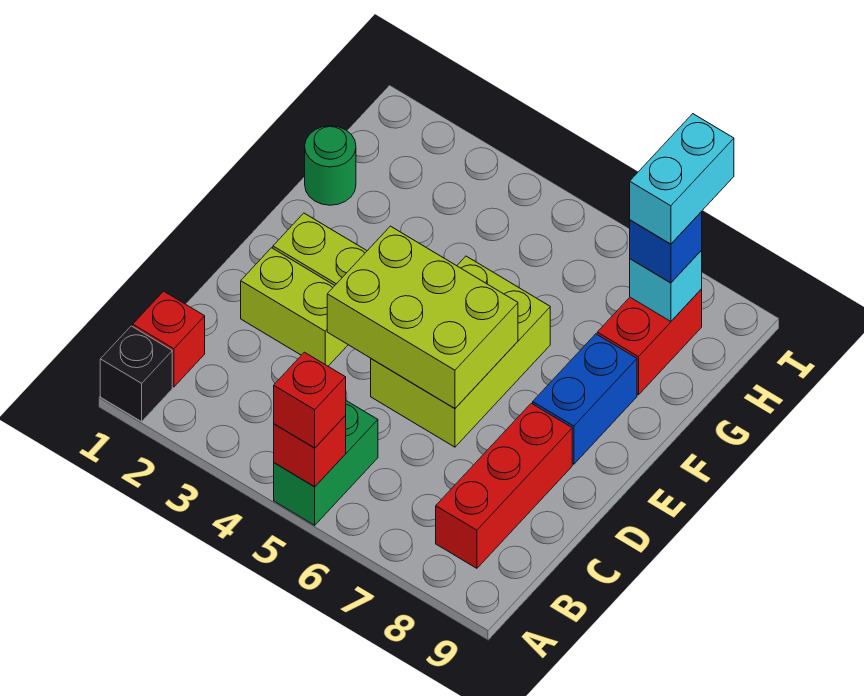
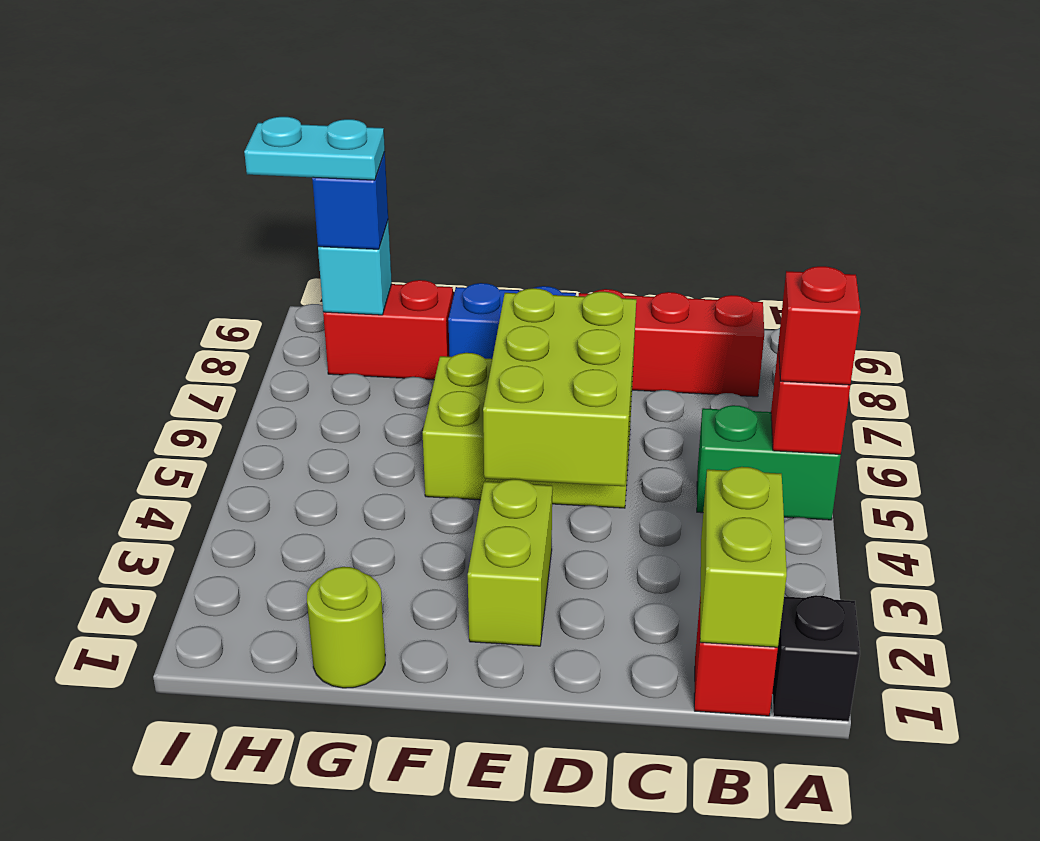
lime brick D2:D3 level 1 -> lime brick B1:B2 level 2
green round brick G1 level 1 -> lime round brick G1 level 1
cyan brick H8:I8 level 4 -> cyan plate H8:I8 level 4

